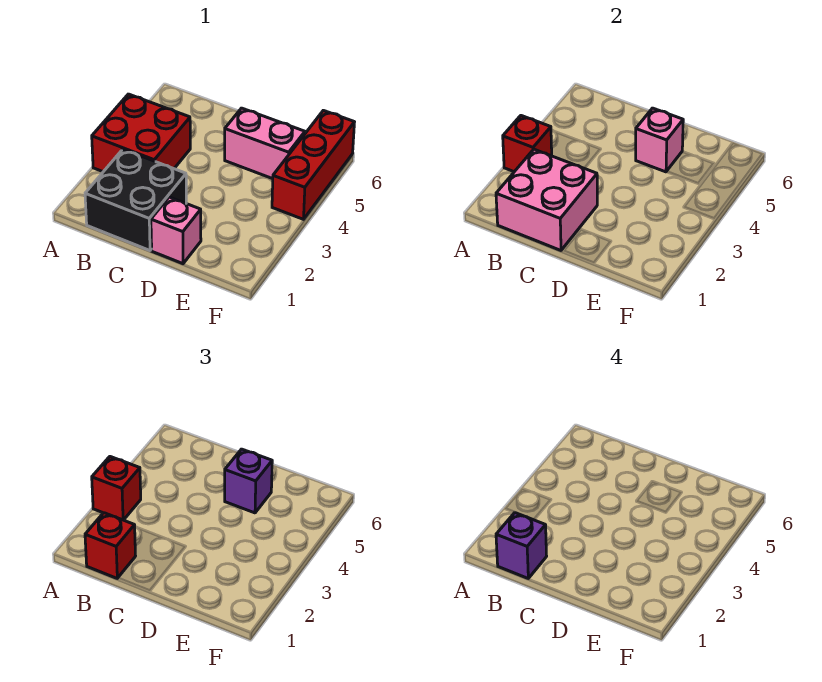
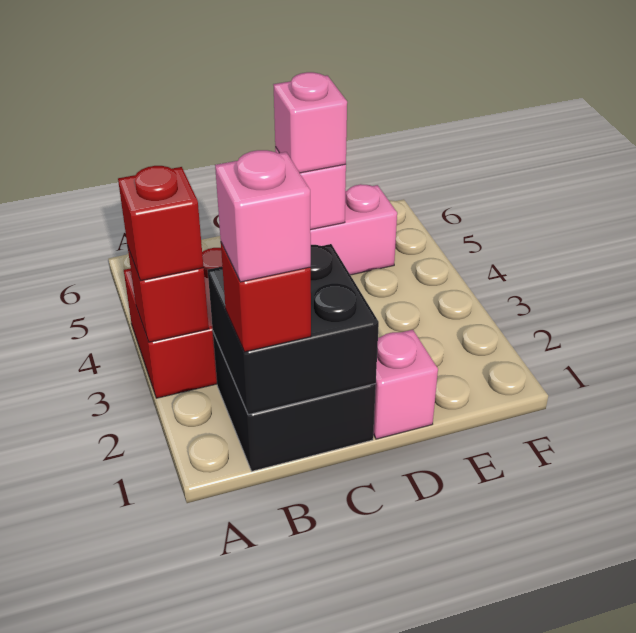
pink brick B1:C2 level 2 -> black brick B1:C2 level 2
purple brick B1 level 4 -> pink brick B1 level 4
purple brick D5 level 3 -> pink brick D5 level 3
red brick F4:F6 level 1 -> none

